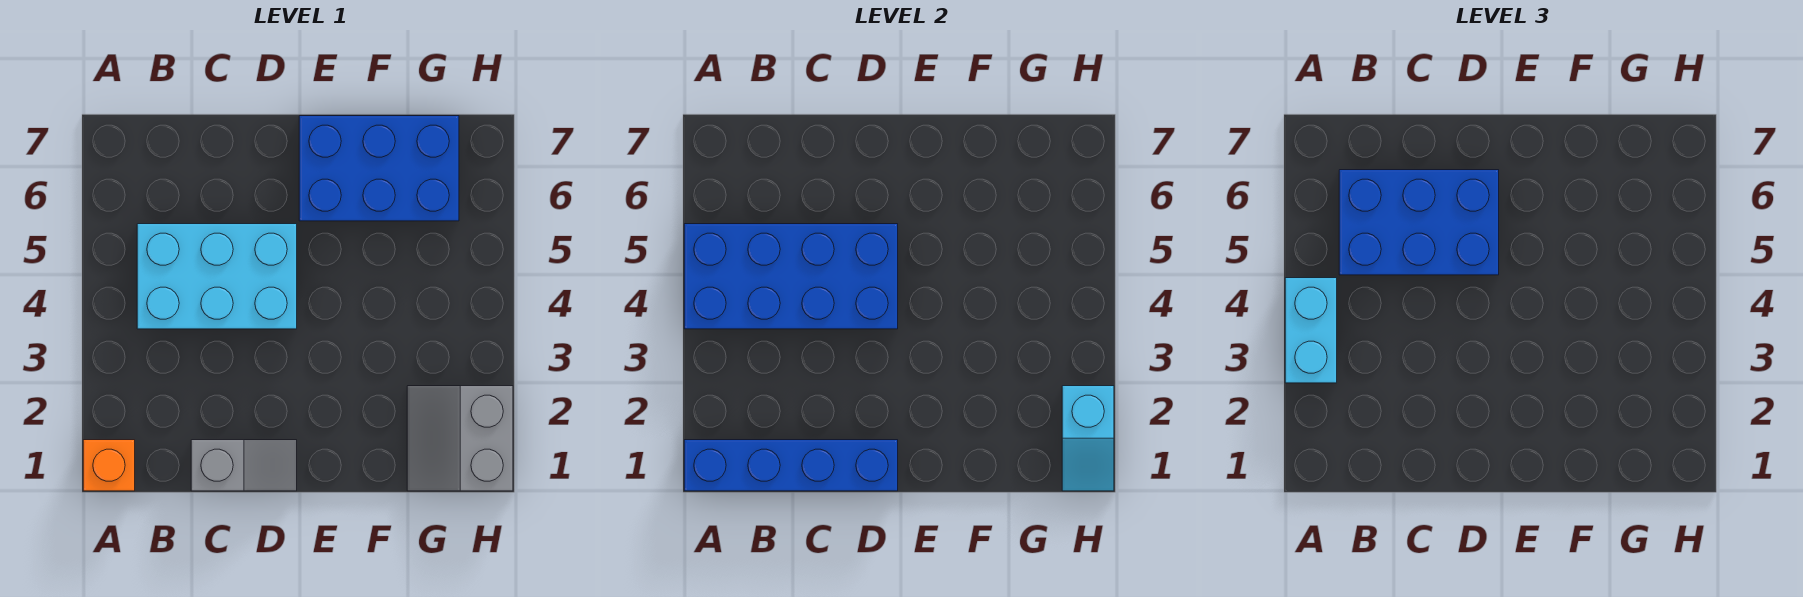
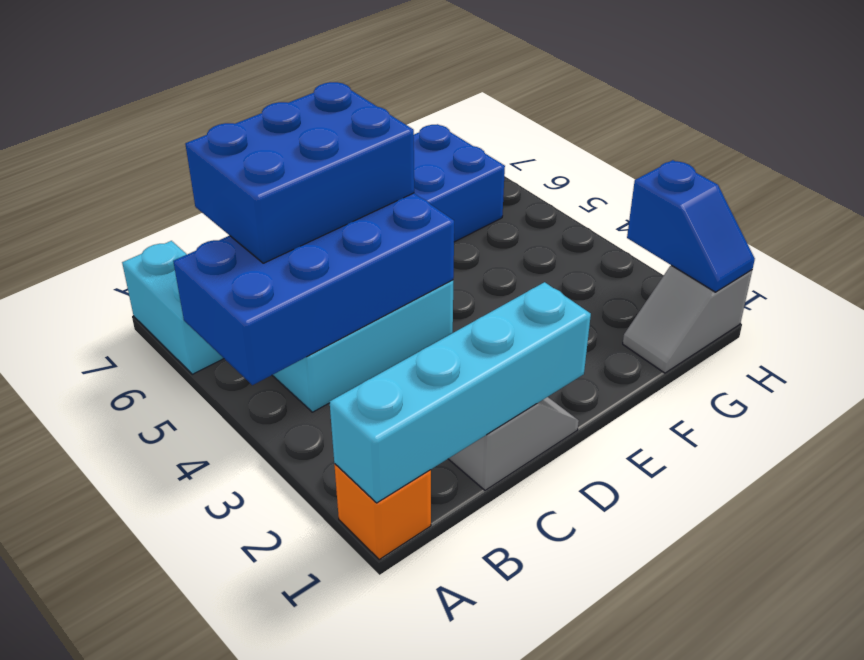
blue brick A1:D1 level 2 -> cyan brick A1:D1 level 2
cyan brick A3:A4 level 3 -> cyan brick A6:A7 level 1
grey slope G1:H2 level 1 top H -> grey slope G1:H1 level 1 top H
cyan slope H1:H2 level 2 top 2 -> blue slope H1:H2 level 2 top 2

